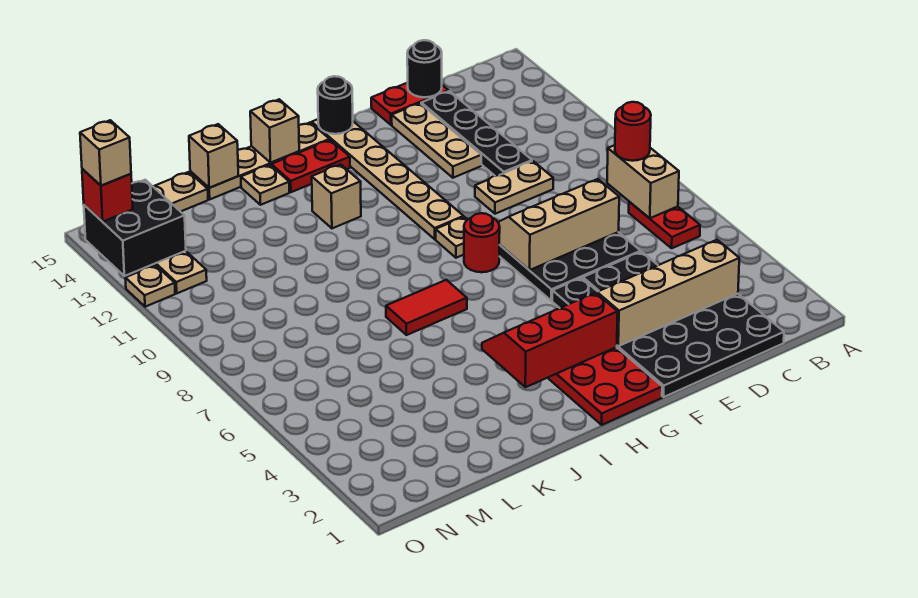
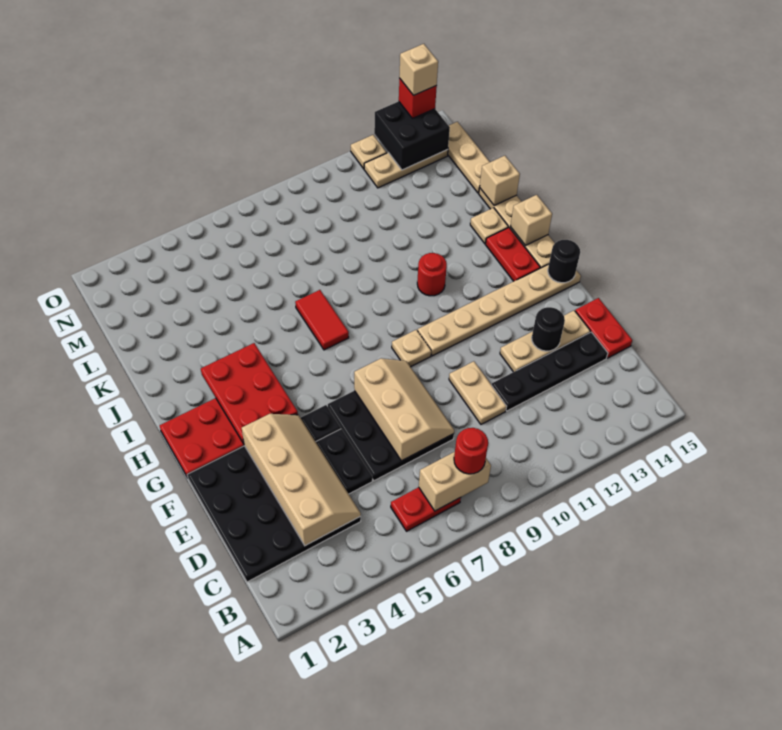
black round brick D15 level 2 -> black round brick E13 level 2
red slope G3:I4 level 2 top 3 -> red plate G3:I4 level 2
red round brick G8 level 1 -> red round brick I11 level 1
tan brick I12 level 1 -> none

